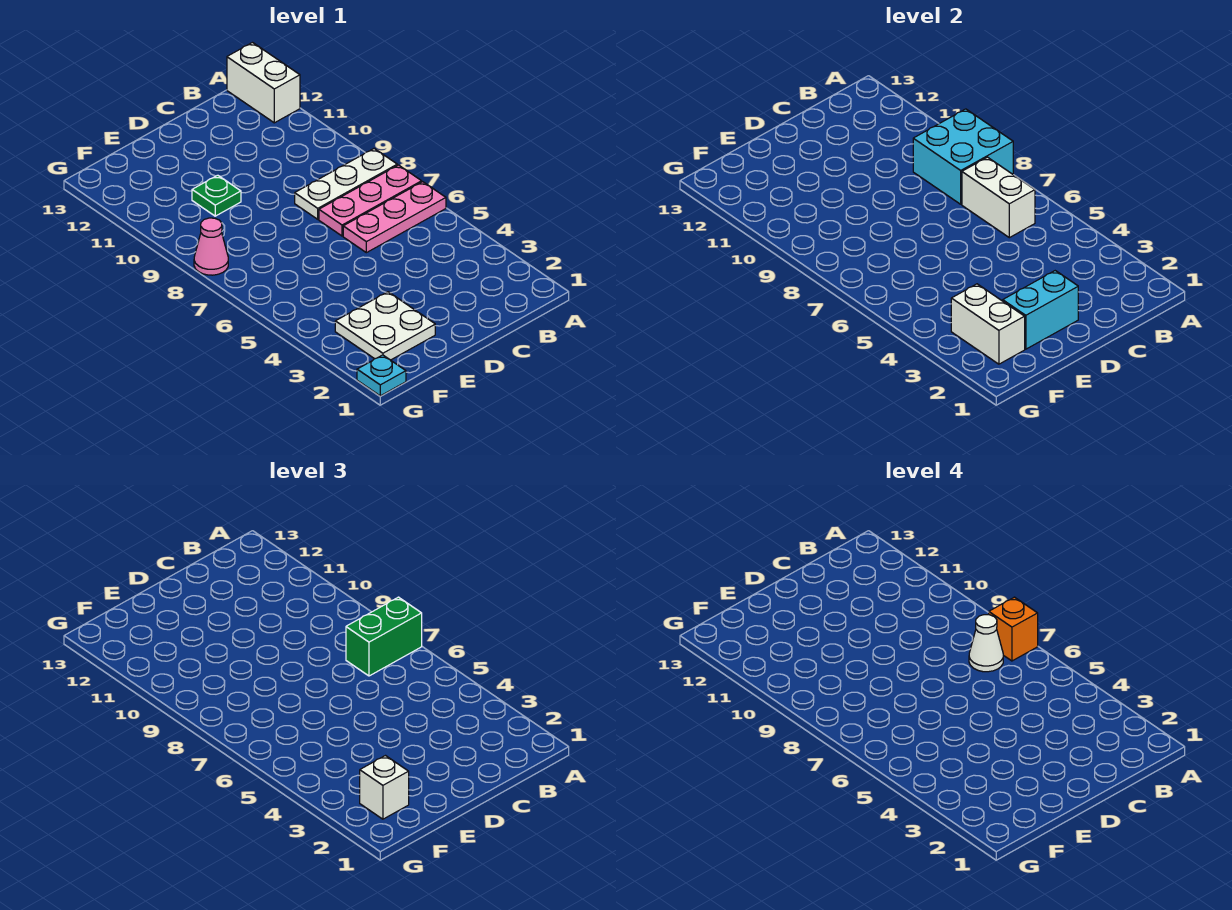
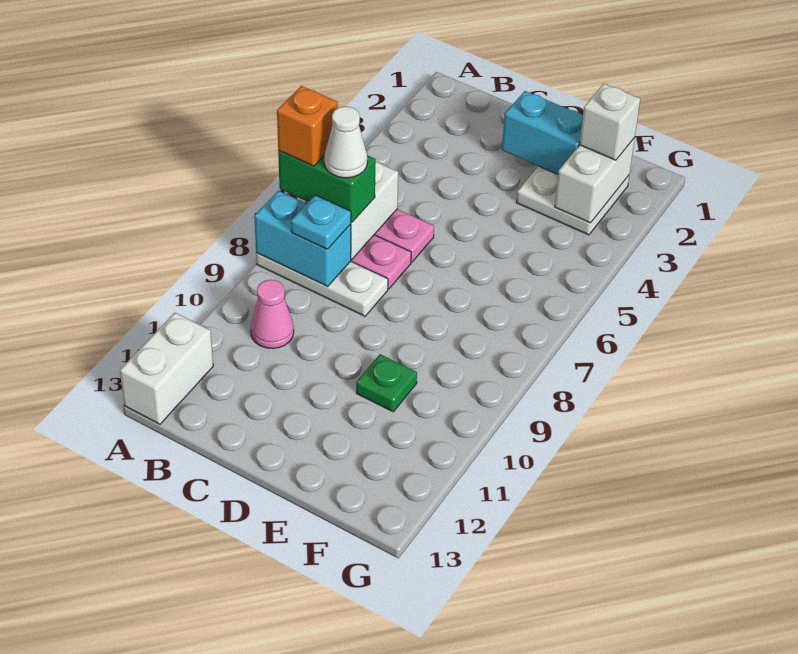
cyan brick A8:B9 level 2 -> cyan brick A8:B8 level 2
cyan plate G1 level 1 -> cyan plate B8 level 3
pink cone G8 level 1 -> pink cone B10 level 1

